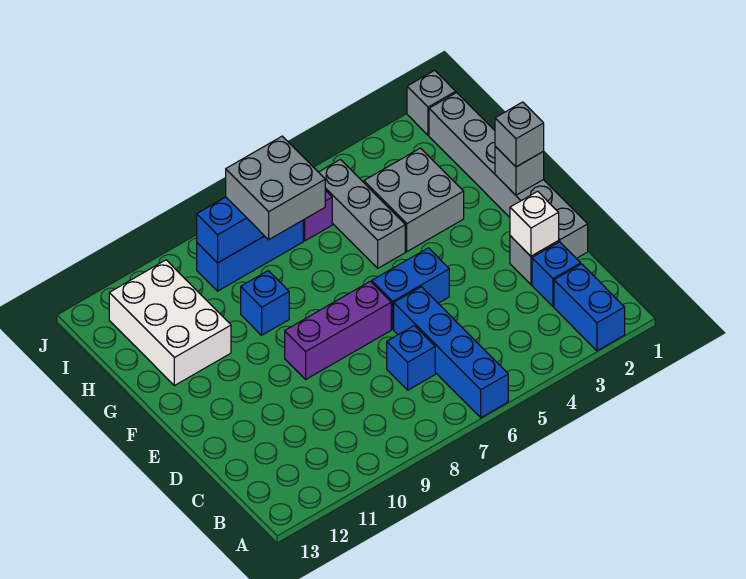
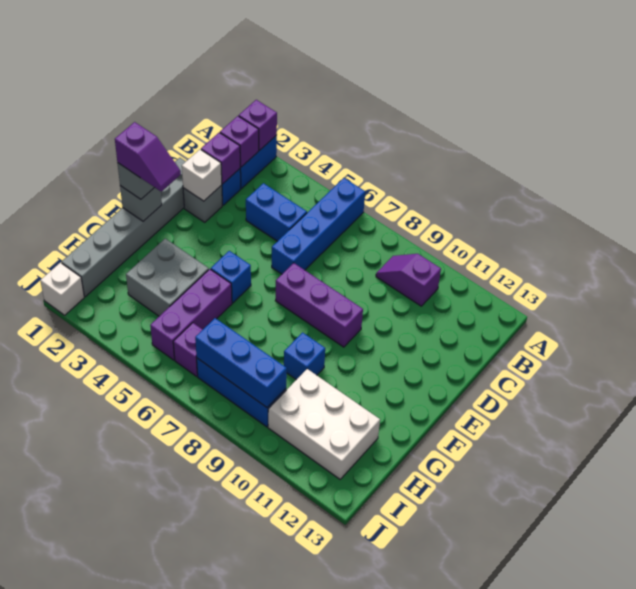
none -> purple brick A2 level 2
none -> purple brick B2 level 2
none -> purple slope B9:B10 level 1 top 10
none -> purple brick C2 level 2
blue brick C7 level 1 -> blue brick F5 level 1
blue brick E5:E6 level 1 -> blue brick C4:C5 level 1
none -> purple slope F1:F2 level 4 top 1
grey brick G5:I5 level 1 -> purple brick G5:I5 level 1
white brick G11:I12 level 1 -> white brick H10:I12 level 1
grey brick H7:I8 level 3 -> none
grey brick J1 level 1 -> white brick J1 level 1

